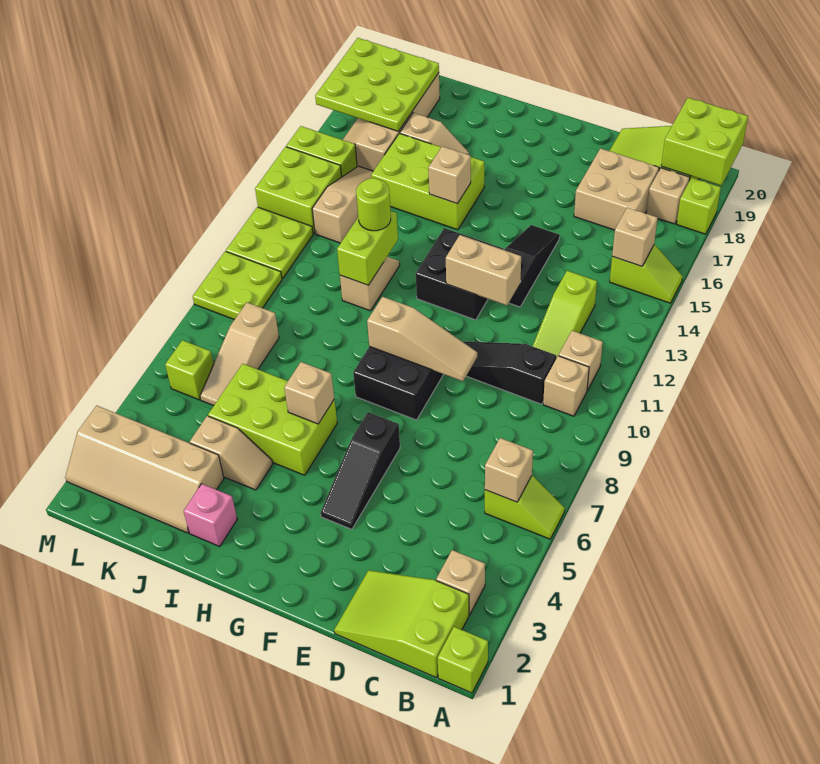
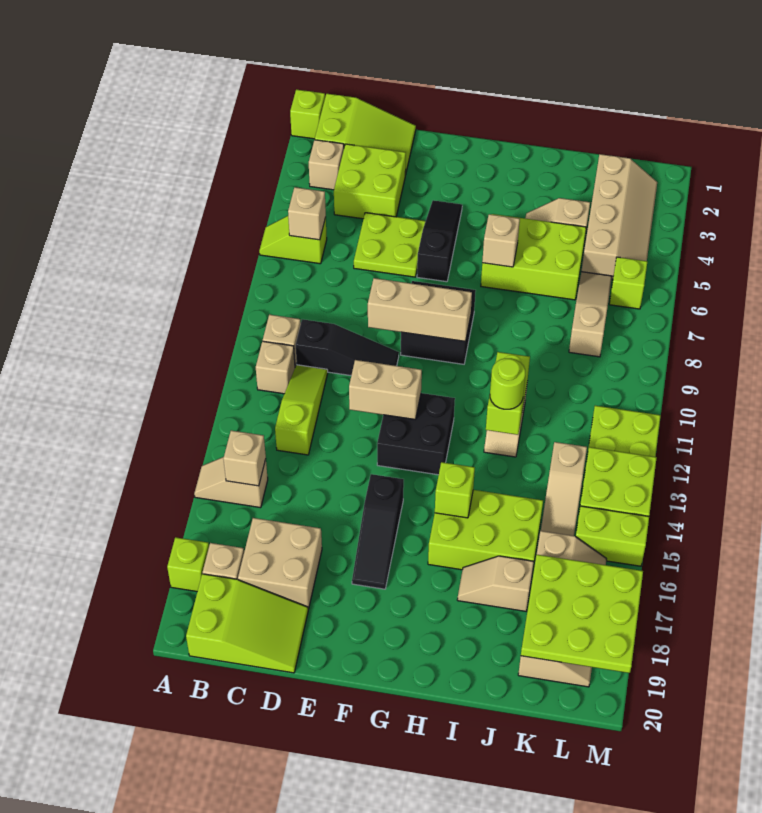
lime slope A15:B15 level 1 top B -> tan slope A15:B15 level 1 top B
lime brick A19:B20 level 2 -> lime brick C3:D4 level 1
tan slope E9:G9 level 2 top G -> tan brick E9:G9 level 2
black slope E13:E15 level 1 top 13 -> black slope F15:F17 level 1 top 15
tan brick H15 level 2 -> lime brick H15 level 2
pink brick I2 level 1 -> none
tan slope J2:M3 level 1 top 3 -> tan slope K2:L5 level 1 top K
lime plate L9:M10 level 1 -> lime plate D5:E6 level 1

